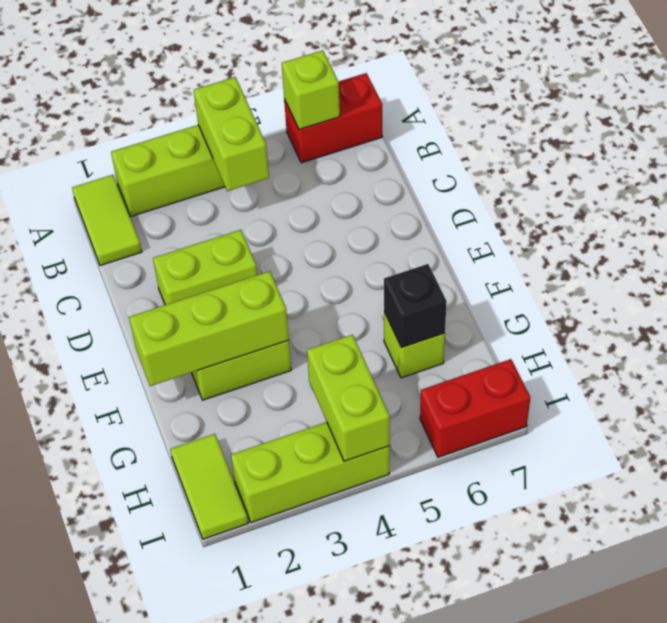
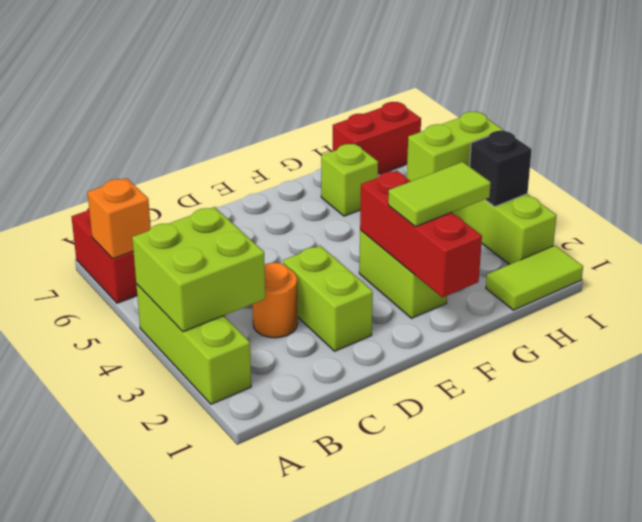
lime tile A1:B1 level 1 -> lime tile F2:G2 level 3
lime brick A4:B4 level 2 -> lime brick A3:B4 level 2
lime brick A6 level 2 -> orange brick A6 level 2
none -> orange round brick C3 level 1
lime brick F1:F3 level 2 -> red brick F1:F3 level 2
black brick G6 level 2 -> black brick I3 level 2
red brick I6:I7 level 1 -> red brick H7:I7 level 1

